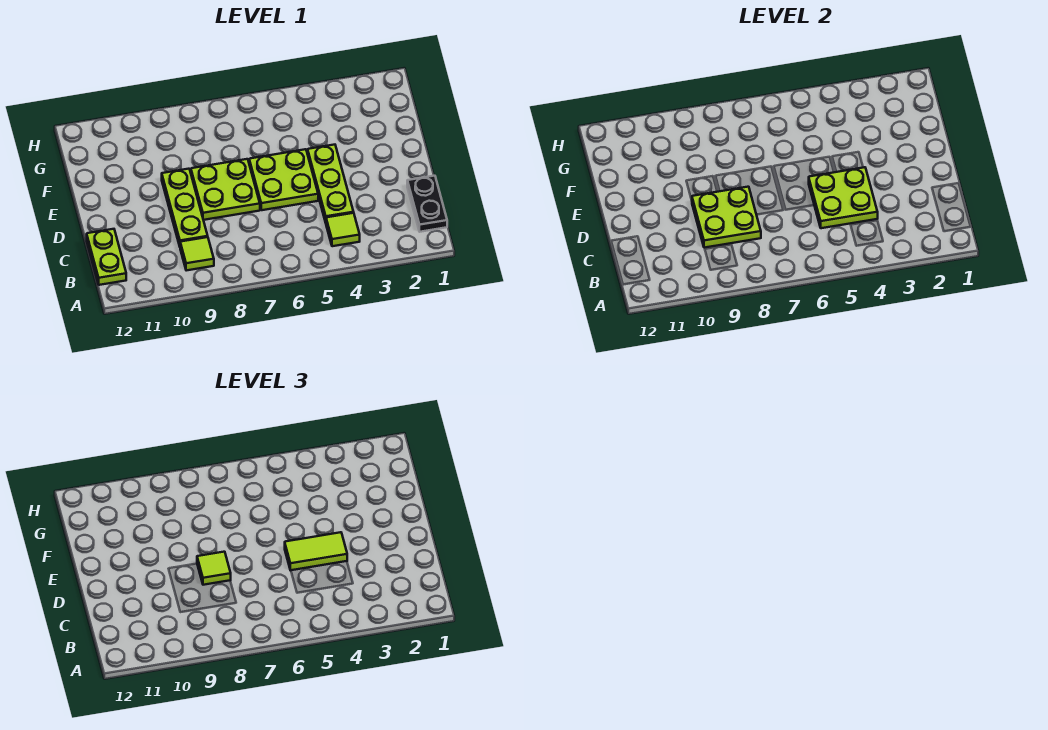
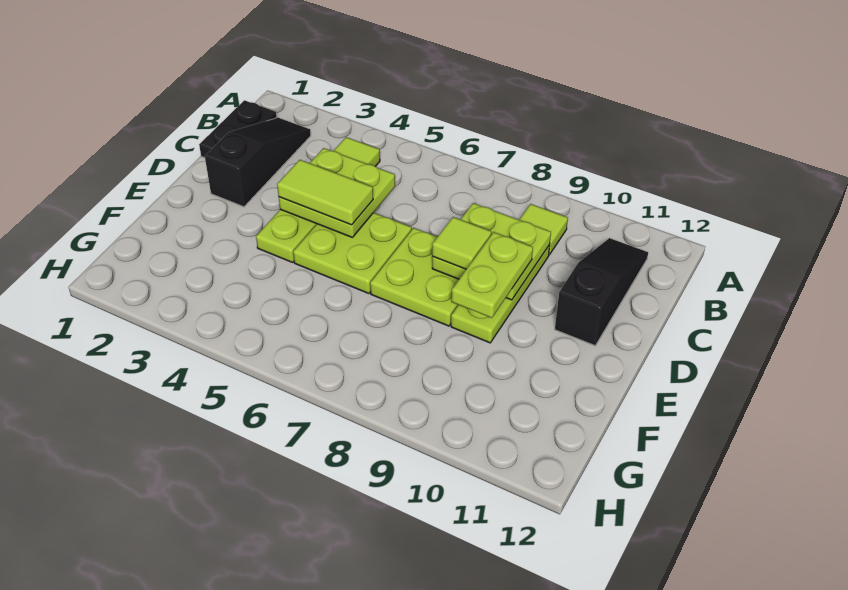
none -> black slope B2:D2 level 1 top D
none -> black slope B11:D11 level 1 top D
lime plate B12:C12 level 1 -> lime plate D9:E9 level 3

